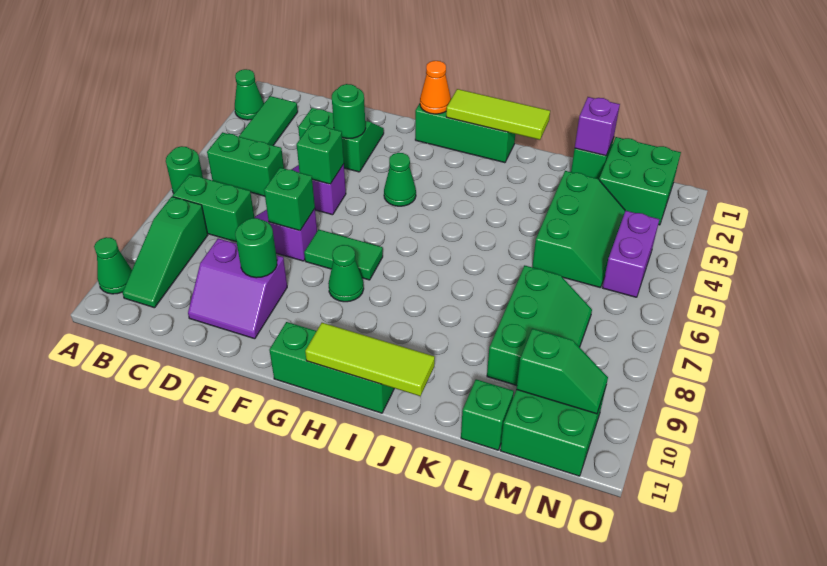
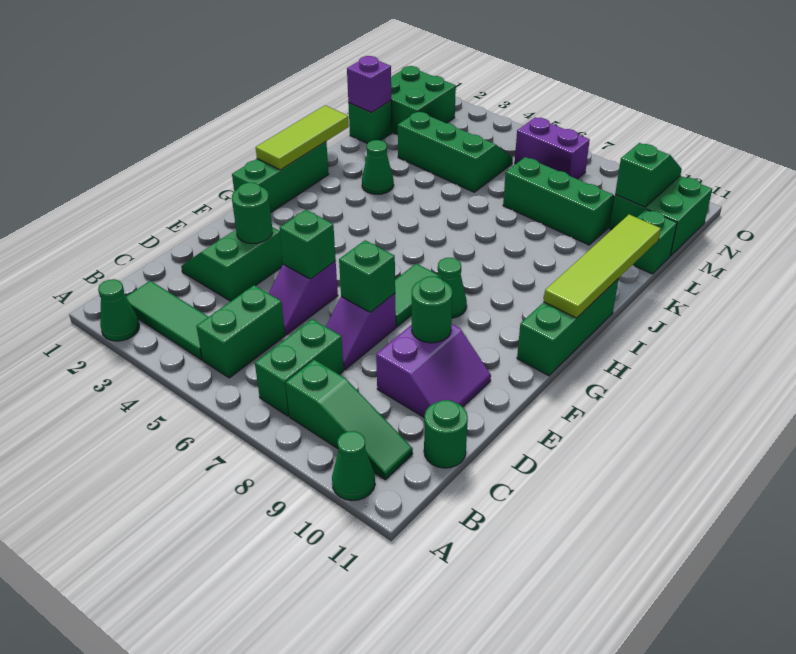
green round brick A6 level 1 -> green round brick C11 level 1
orange cone G1 level 2 -> none
green cone G4 level 1 -> green cone J3 level 1
lime tile H11:J11 level 2 -> lime tile H11:K11 level 2
purple brick N4:N5 level 1 -> purple brick N6:N7 level 1

